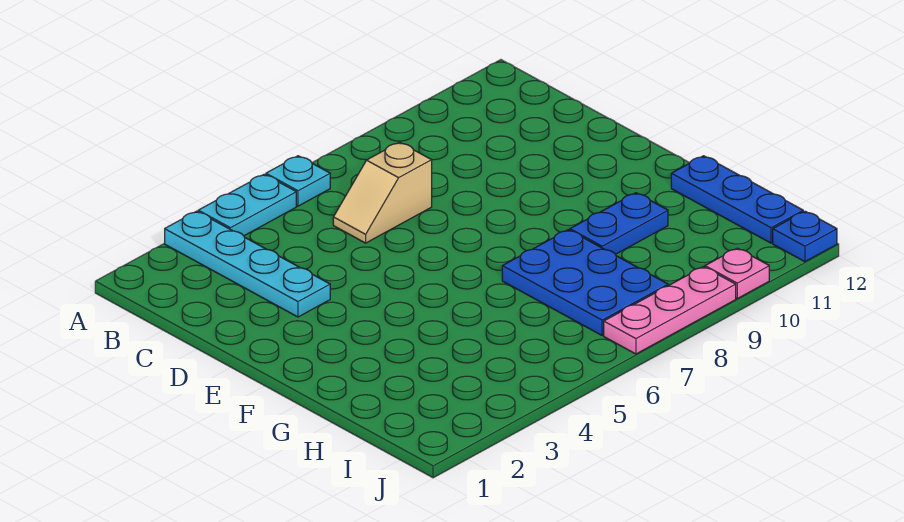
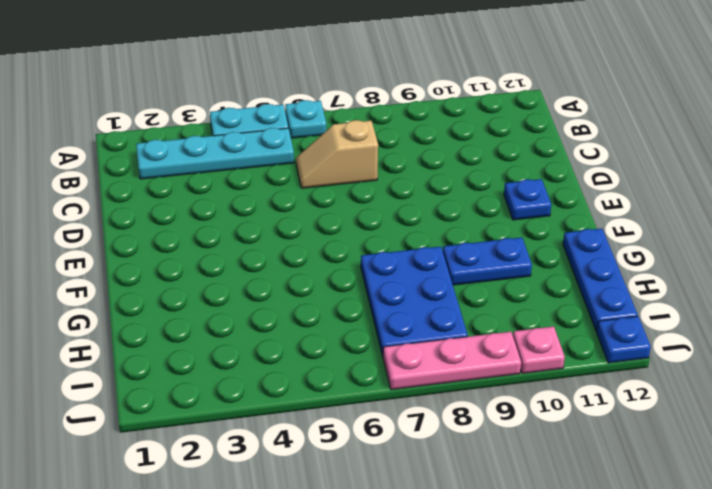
cyan plate A3:D3 level 1 -> cyan plate B2:B5 level 1
none -> blue plate E11 level 1

